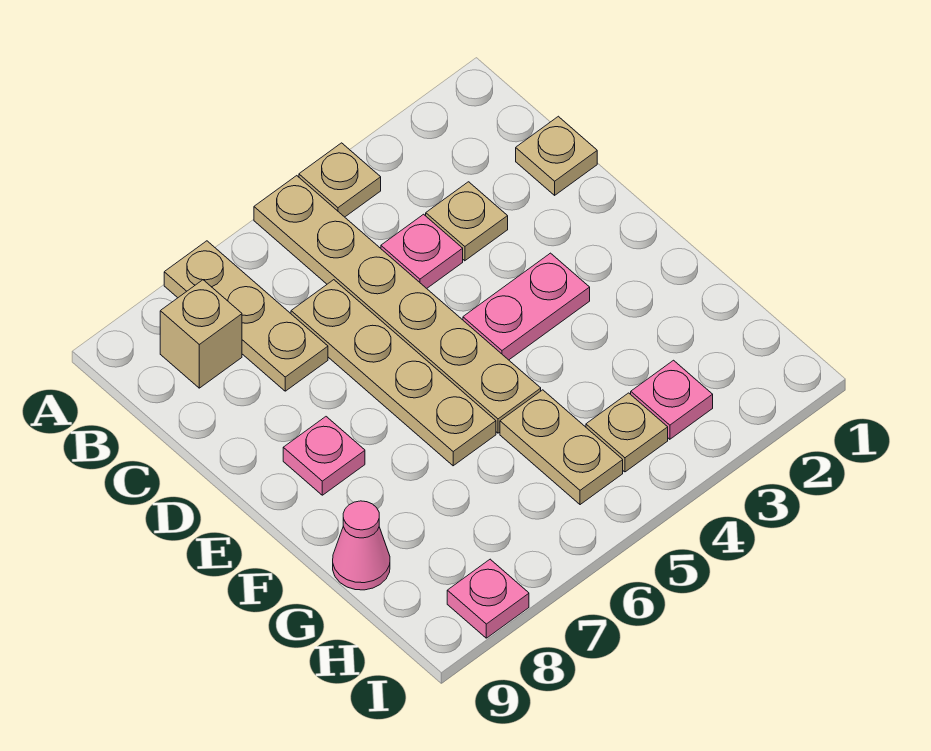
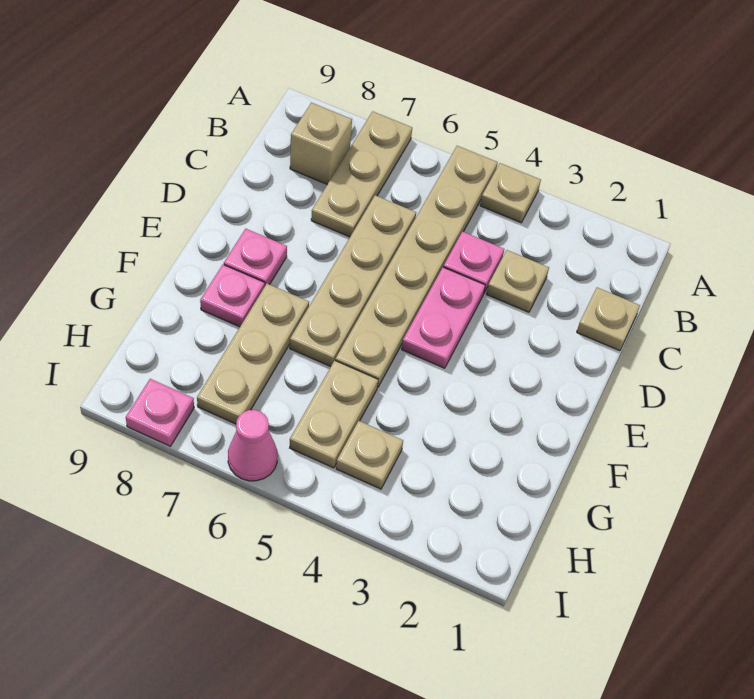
pink plate E3:E4 level 1 -> pink plate D4:E4 level 1
none -> tan plate F7:H7 level 1
pink cone G9 level 1 -> pink cone I6 level 1
pink plate H3 level 1 -> pink plate F8 level 1

